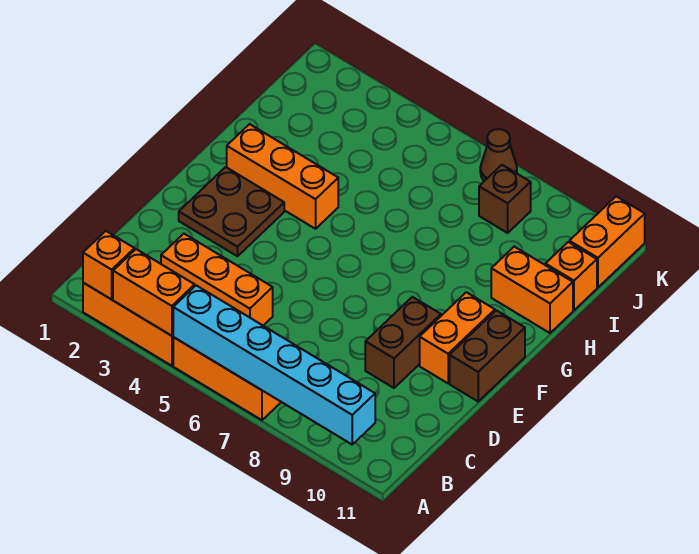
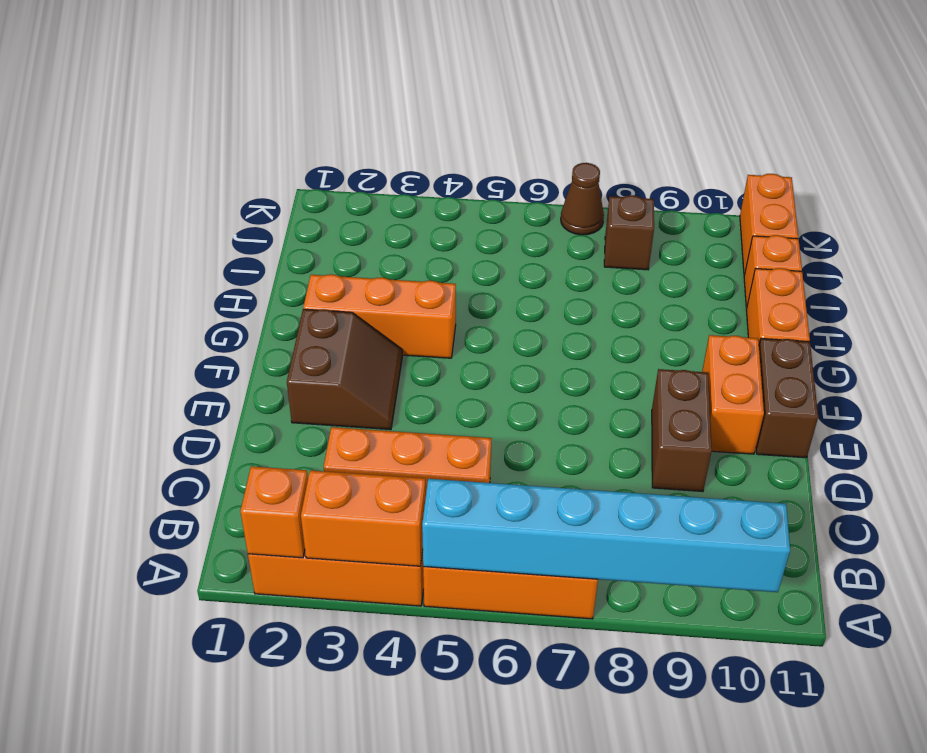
brown plate E2:F3 level 1 -> brown slope E2:F3 level 1 top 2
orange brick H10:H11 level 1 -> orange brick G11:H11 level 1

